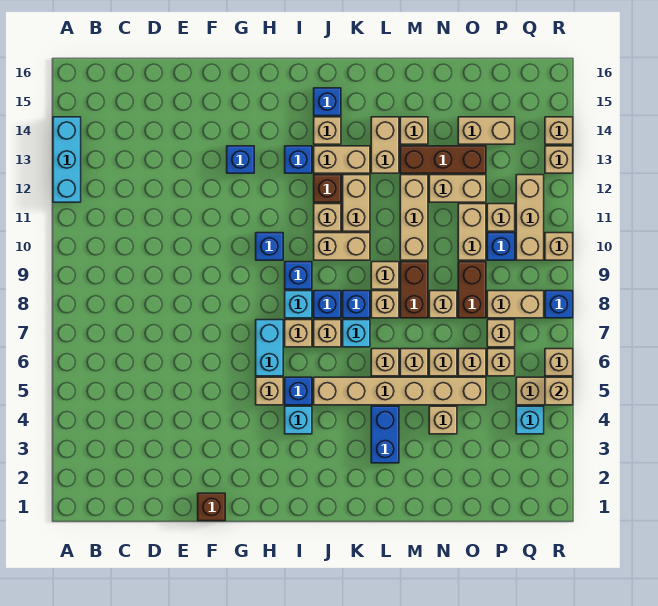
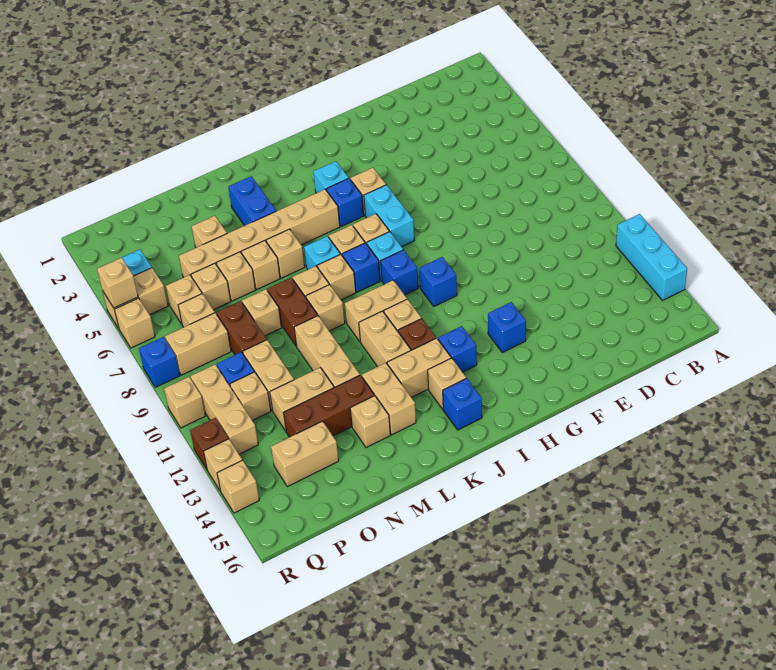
brown brick F1 level 1 -> brown brick R12 level 1
blue brick K8 level 1 -> tan brick K8 level 1

